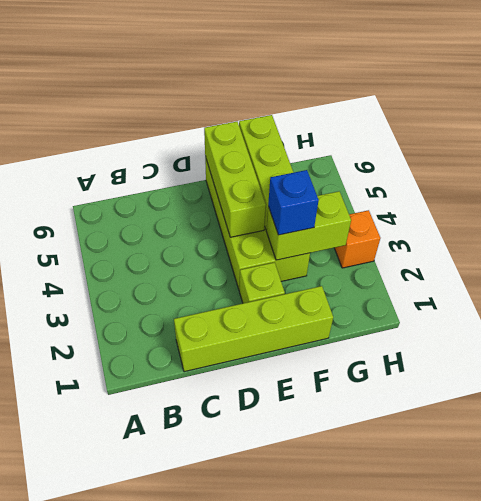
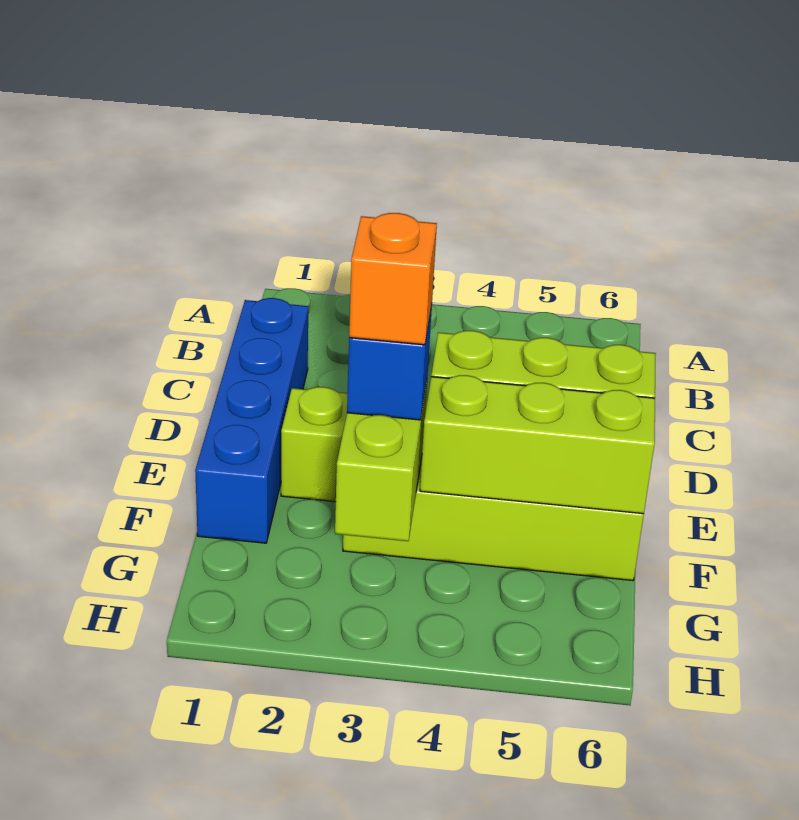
lime brick C1:F1 level 1 -> blue brick C1:F1 level 1
orange brick H3 level 1 -> orange brick F3 level 4

